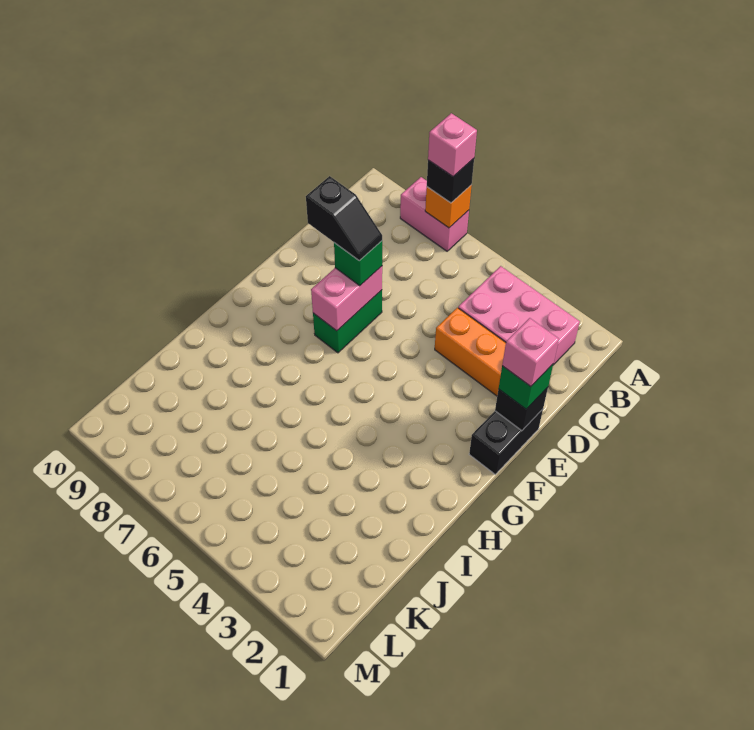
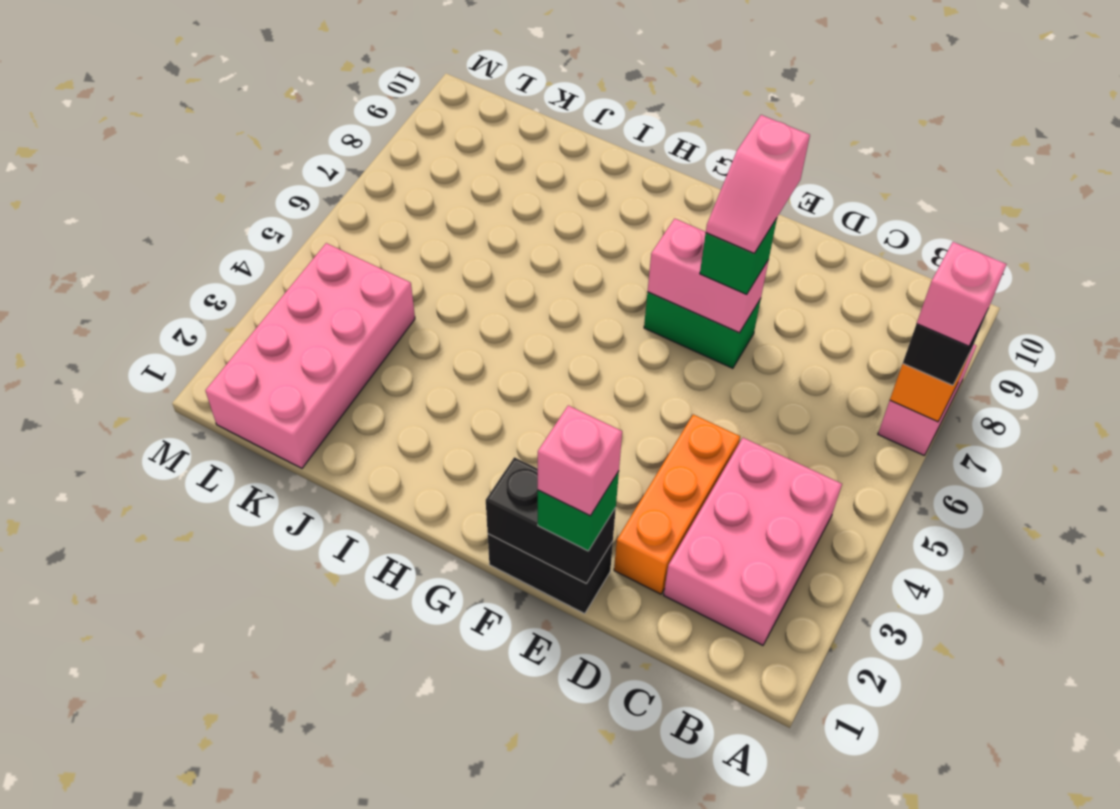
black brick E1 level 2 -> black brick E1:F1 level 2
black slope E7:E8 level 4 top 8 -> pink slope E7:E8 level 4 top 8
none -> pink brick K1:L4 level 1

